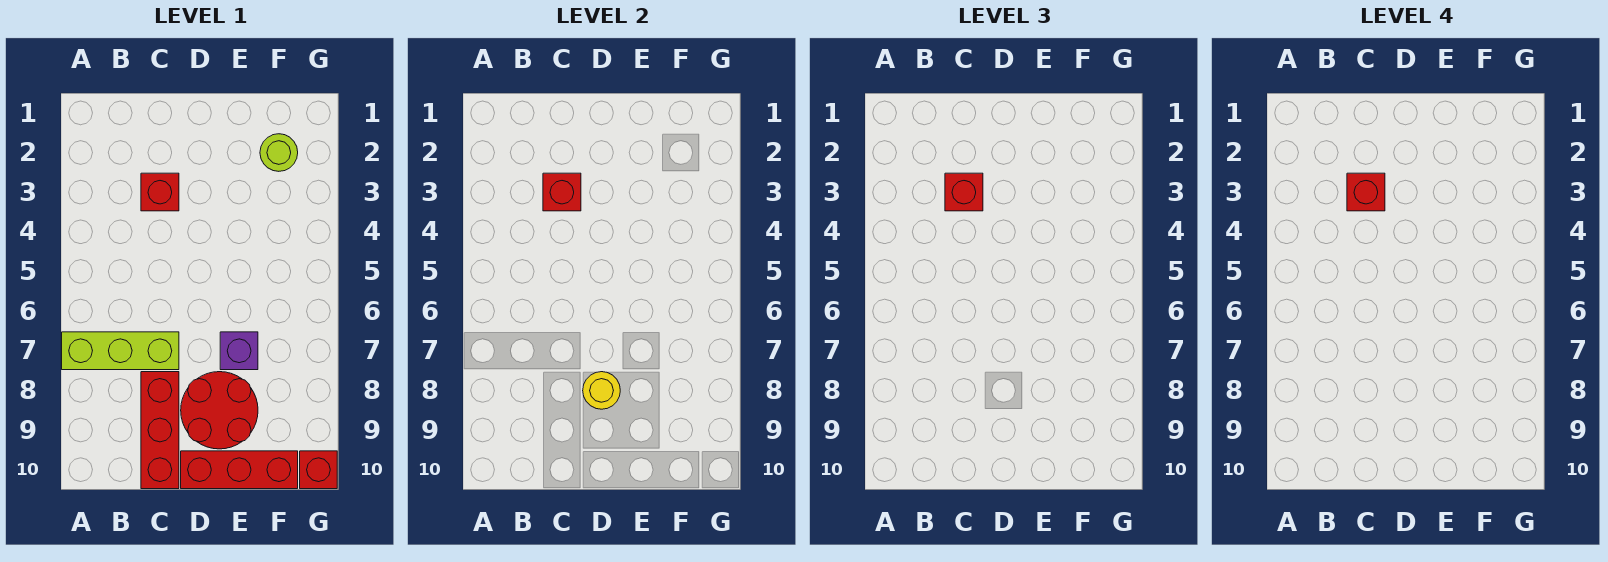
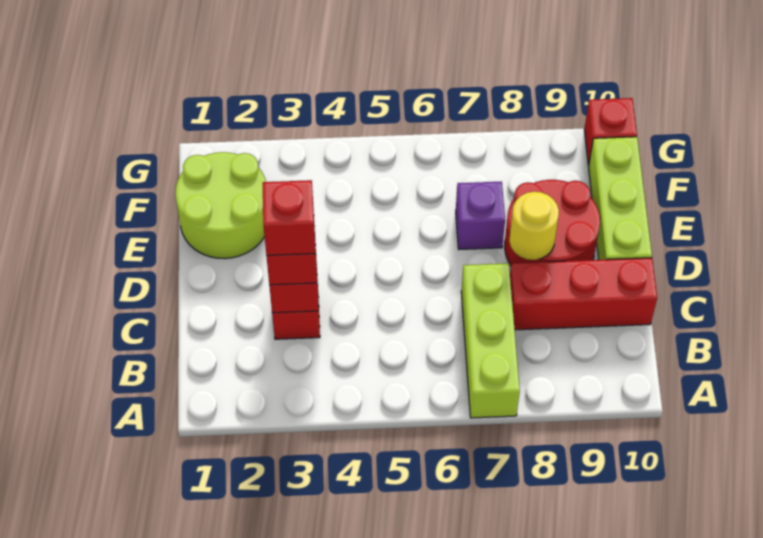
red brick D10:F10 level 1 -> lime brick D10:F10 level 1
lime round brick F2 level 1 -> lime round brick E1:F2 level 1

